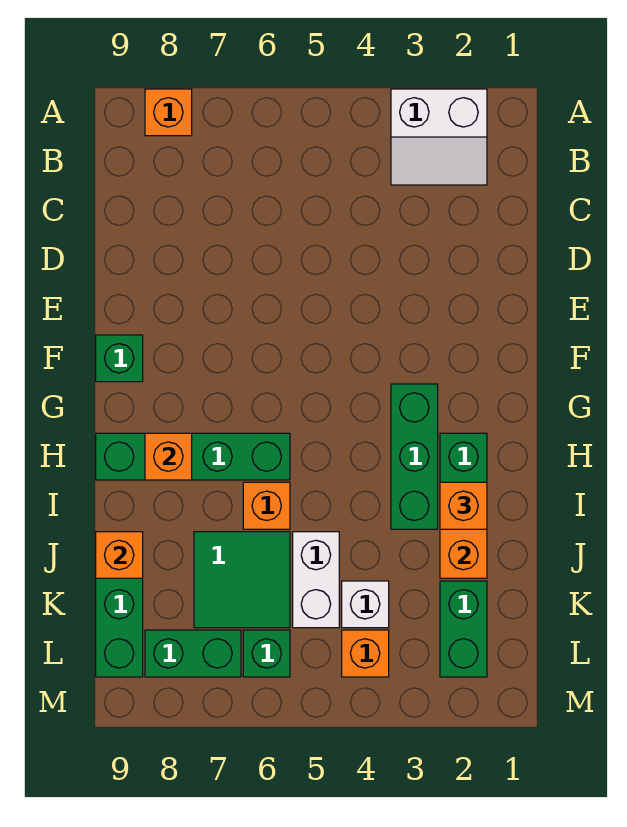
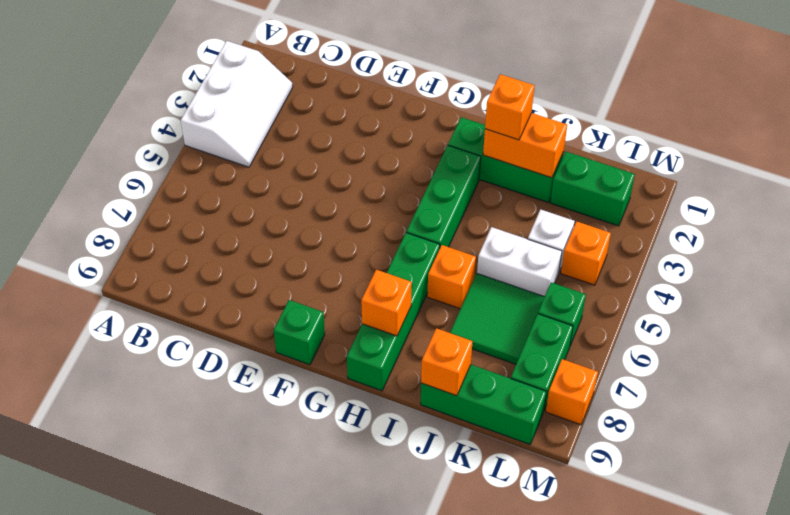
white slope A2:B3 level 1 top A -> white slope A2:B4 level 1 top A
orange brick A8 level 1 -> orange brick M8 level 1
green brick G3:I3 level 1 -> green brick H3:H5 level 1

